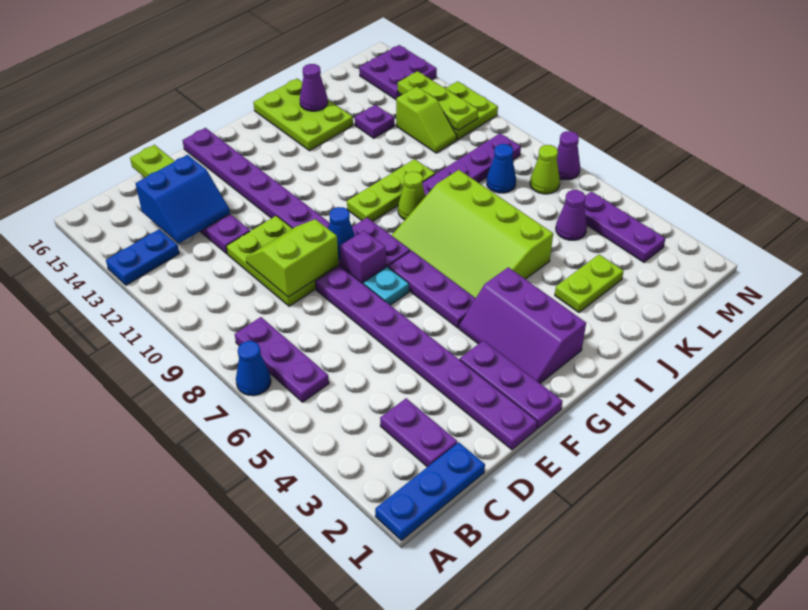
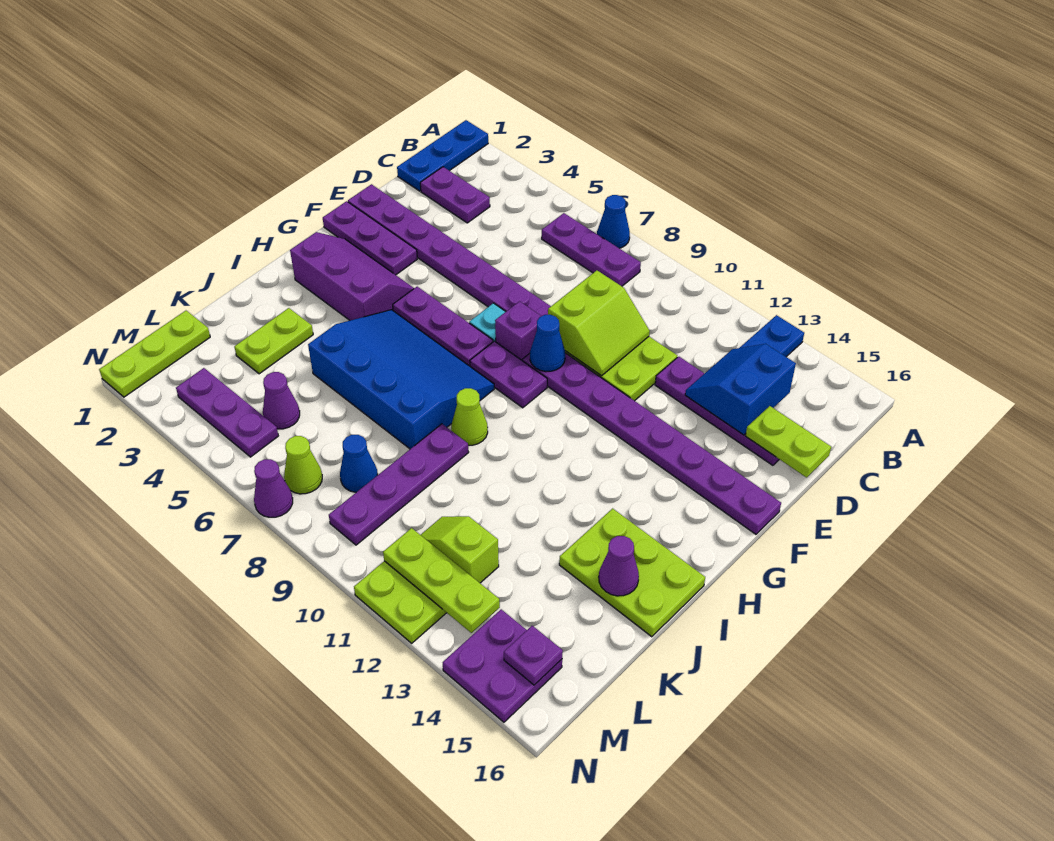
lime slope H5:J8 level 1 top J -> blue slope H5:J8 level 1 top J
lime plate H10:J10 level 1 -> lime plate L1:N1 level 1
purple plate K13 level 1 -> purple plate M15 level 2

